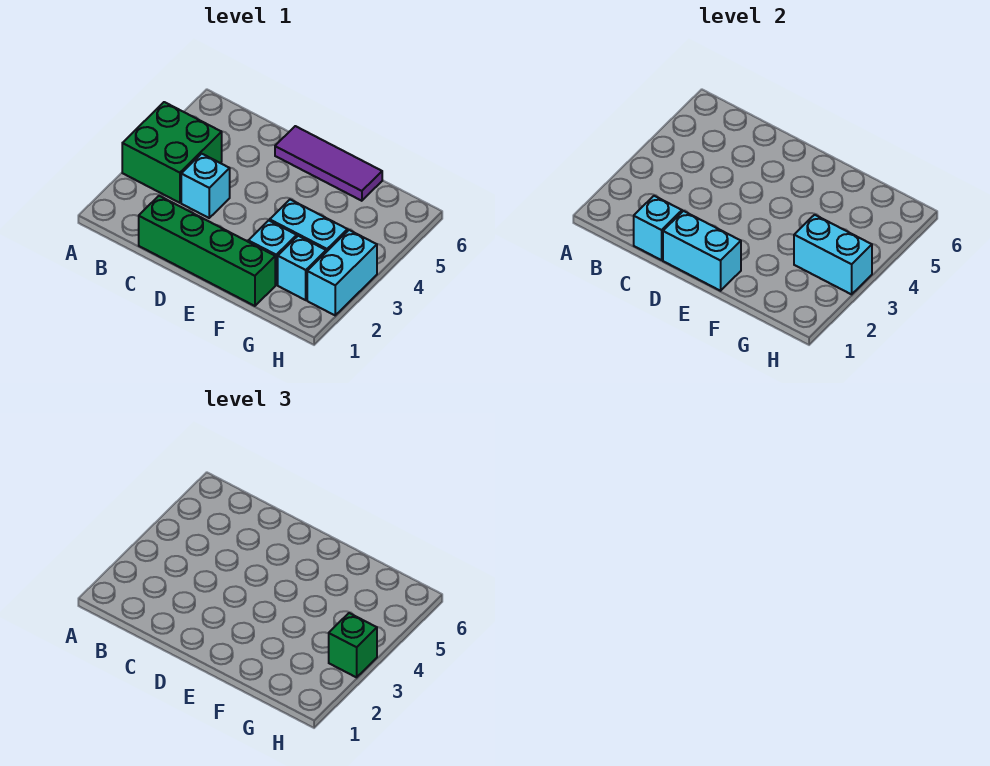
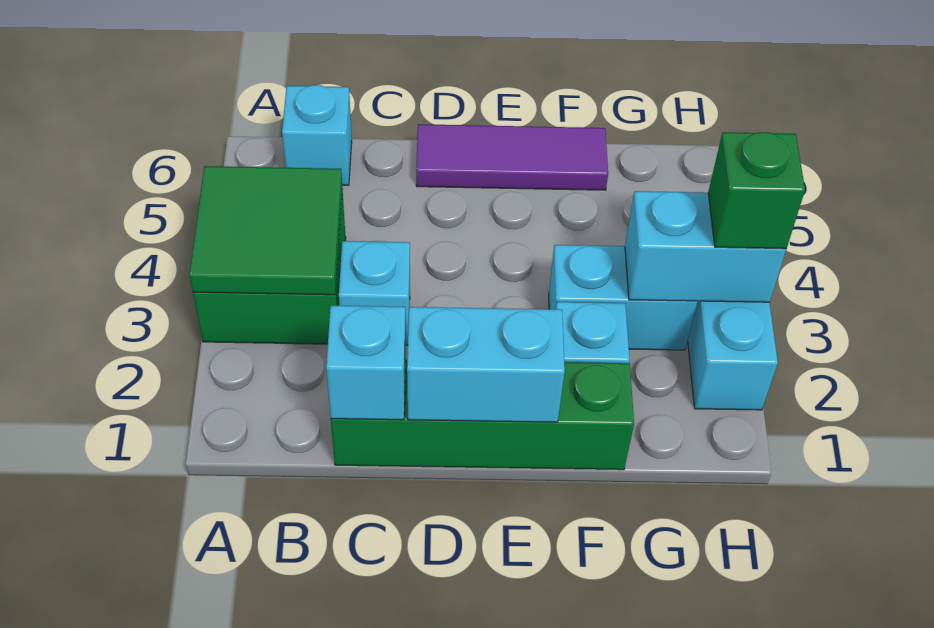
none -> green tile A3:B4 level 2
cyan brick G2 level 1 -> cyan brick B6 level 1

